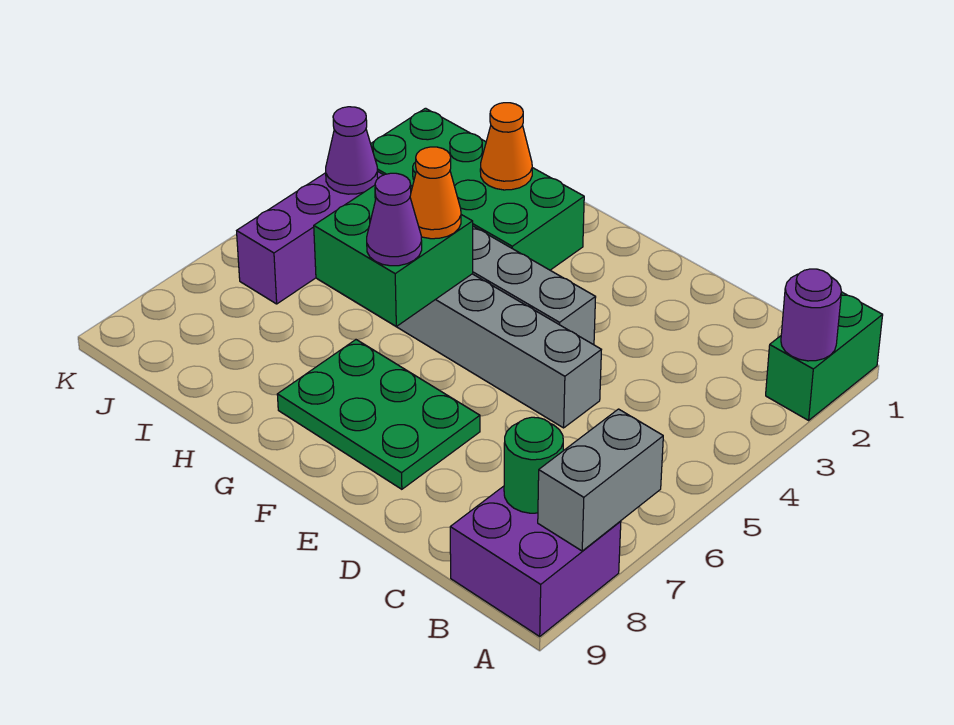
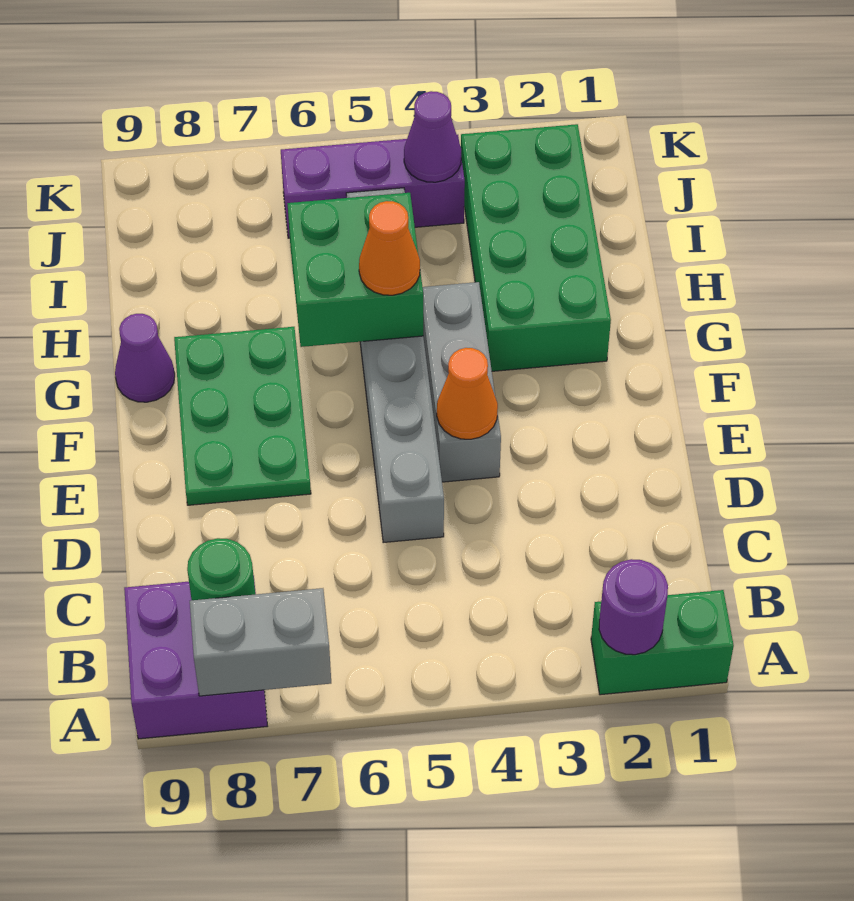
purple cone G6 level 3 -> purple cone G9 level 1
orange cone H2 level 2 -> orange cone E4 level 2

